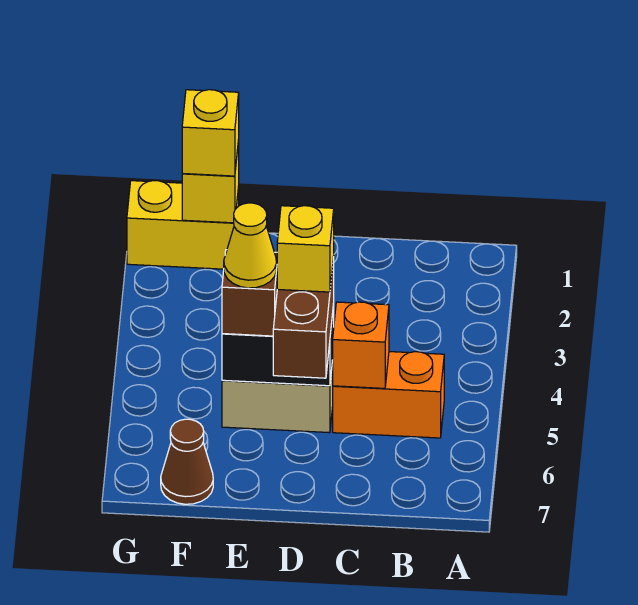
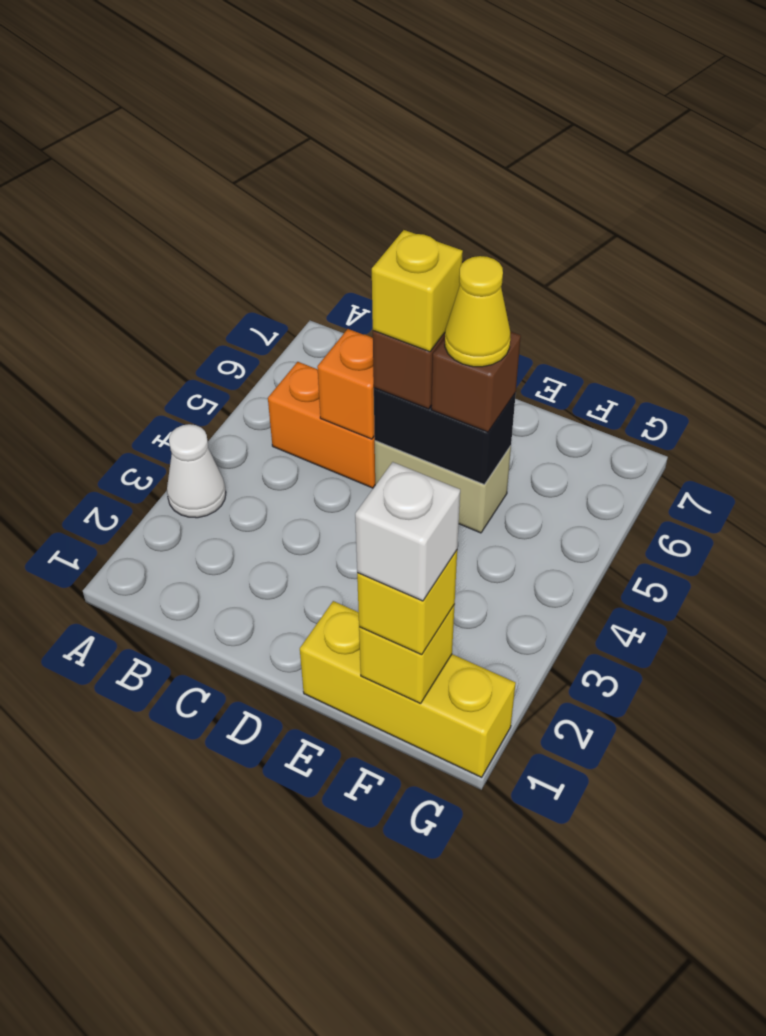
none -> white cone A3 level 1
yellow brick F1:G1 level 1 -> yellow brick E1:G1 level 1
none -> white brick F1 level 4
brown cone F7 level 1 -> none

